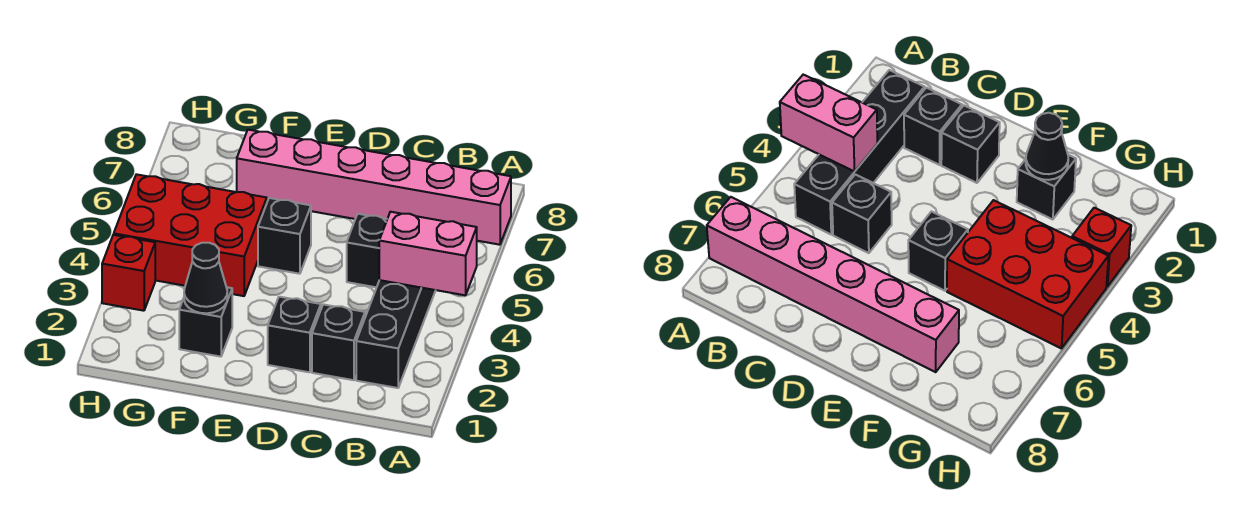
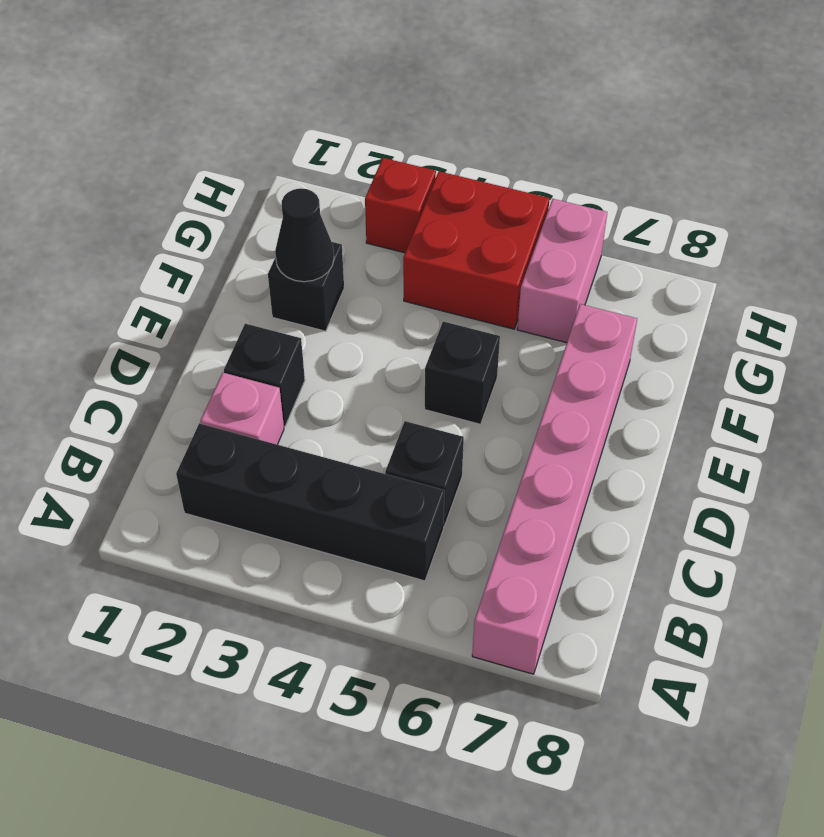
pink brick A4:B4 level 2 -> pink brick G6:H6 level 1
black brick C2 level 1 -> pink brick C2 level 1
red brick F4:H5 level 1 -> red brick G4:H5 level 1

